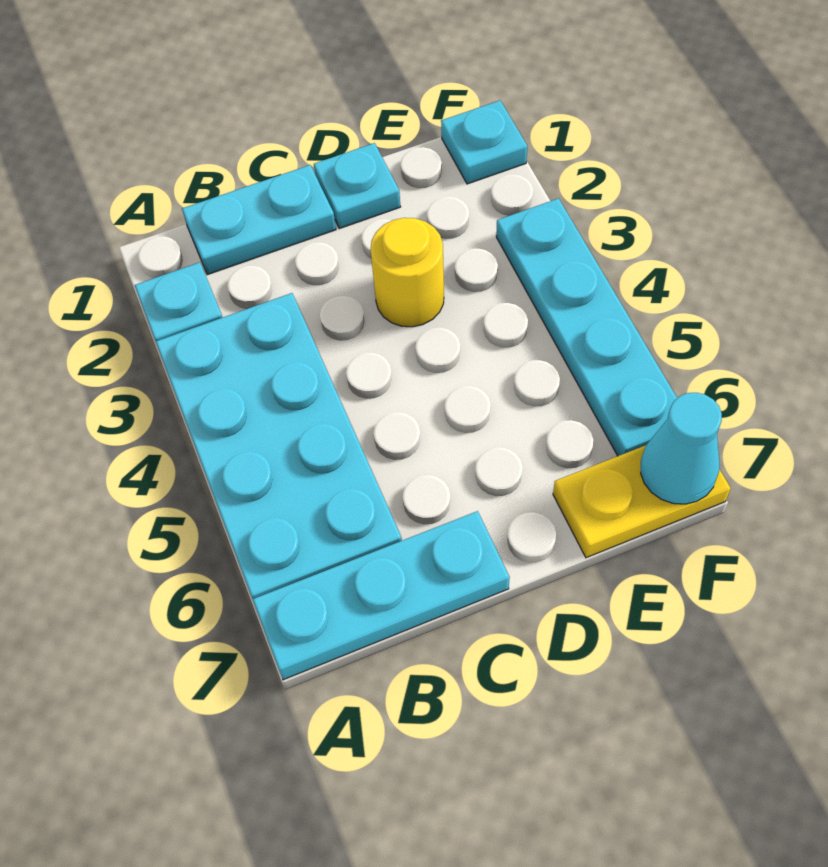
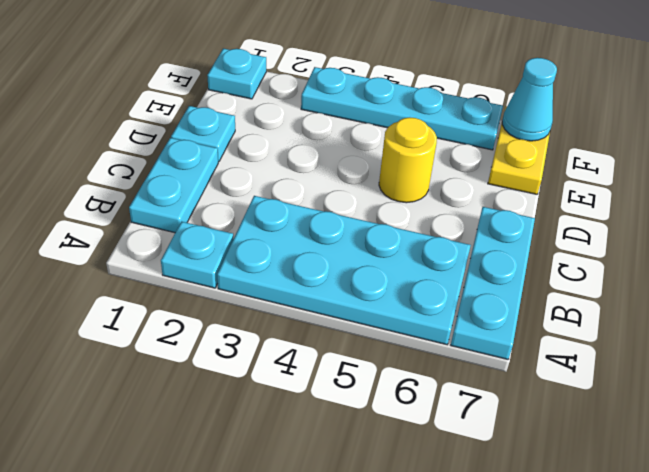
yellow round brick D3 level 1 -> yellow round brick D5 level 1

